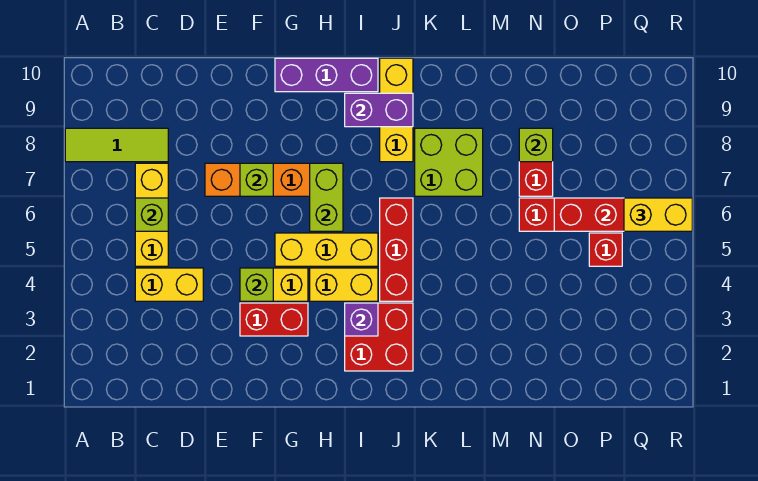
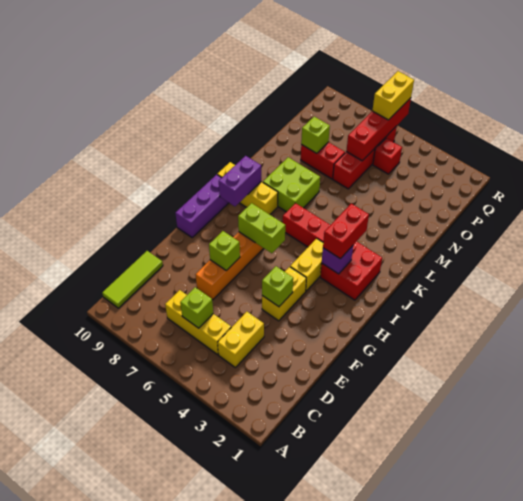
lime tile A8:C8 level 1 -> lime tile B10:D10 level 1
red brick F3:G3 level 1 -> red brick I3:J3 level 3
yellow brick G5:I5 level 1 -> none

